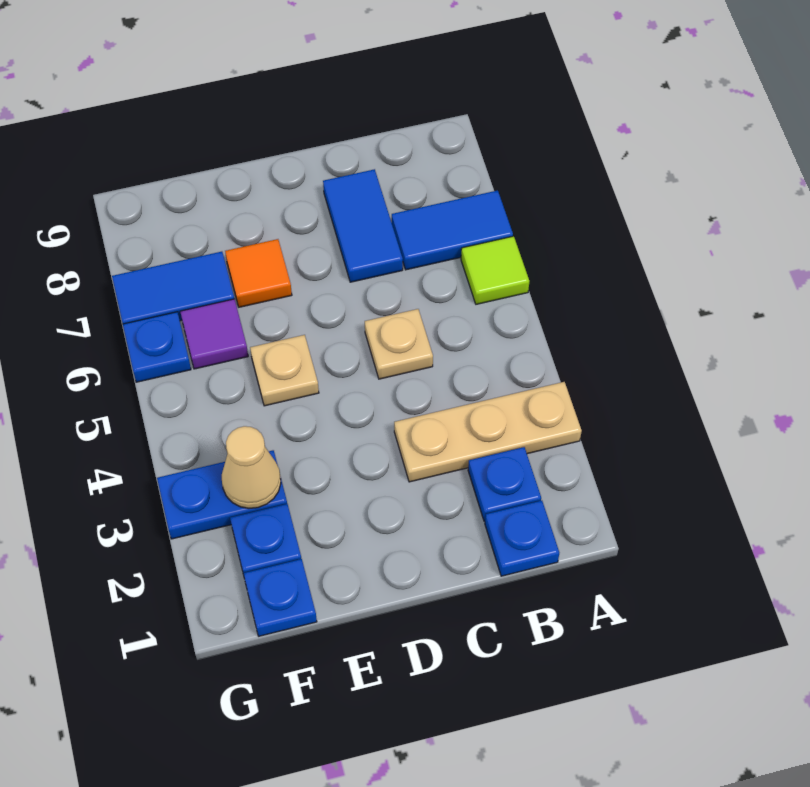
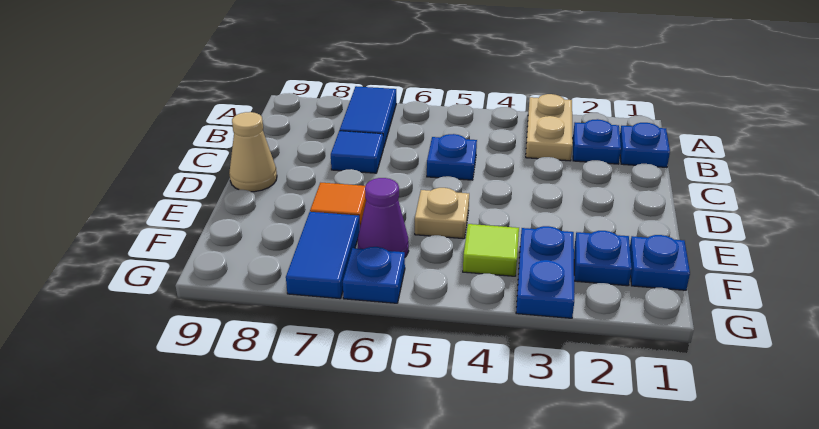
tan plate A3:C3 level 1 -> tan plate A3:B3 level 1
lime tile A6 level 1 -> lime tile F4 level 1
tan plate C5 level 1 -> blue plate C5 level 1
blue tile C7:C8 level 1 -> blue tile C7 level 1
tan cone F3 level 2 -> tan cone D9 level 1
purple tile F6 level 1 -> purple cone F6 level 1

